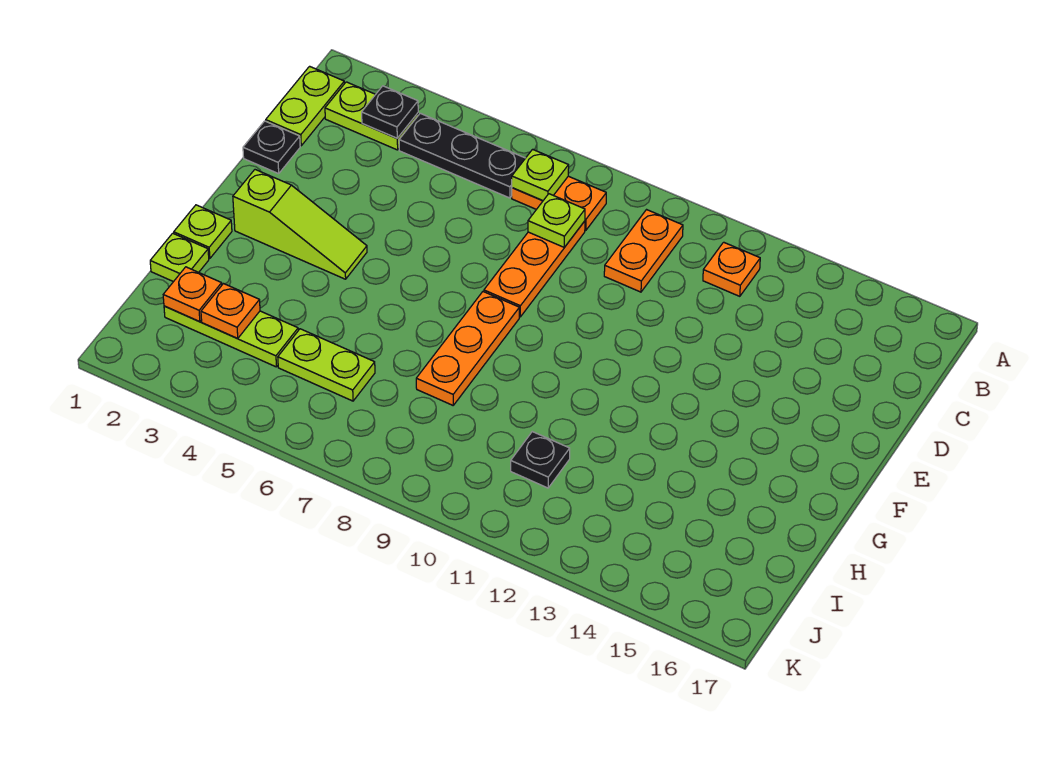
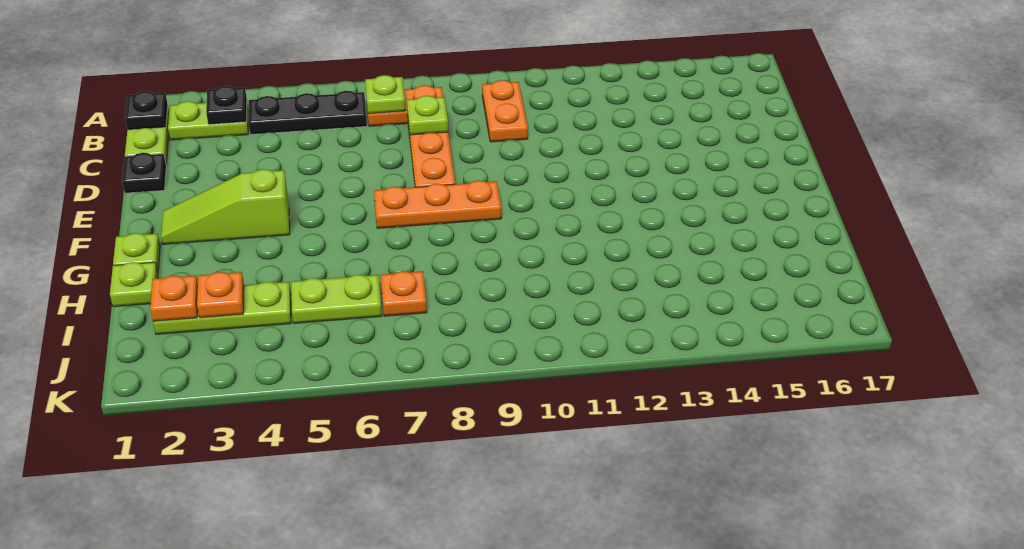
orange plate B12 level 1 -> orange plate I7 level 1
lime slope F2:F4 level 1 top 2 -> lime slope F2:F4 level 1 top 4
orange plate F8:H8 level 1 -> orange plate F7:F9 level 1
black plate I11 level 1 -> black plate B1 level 2

